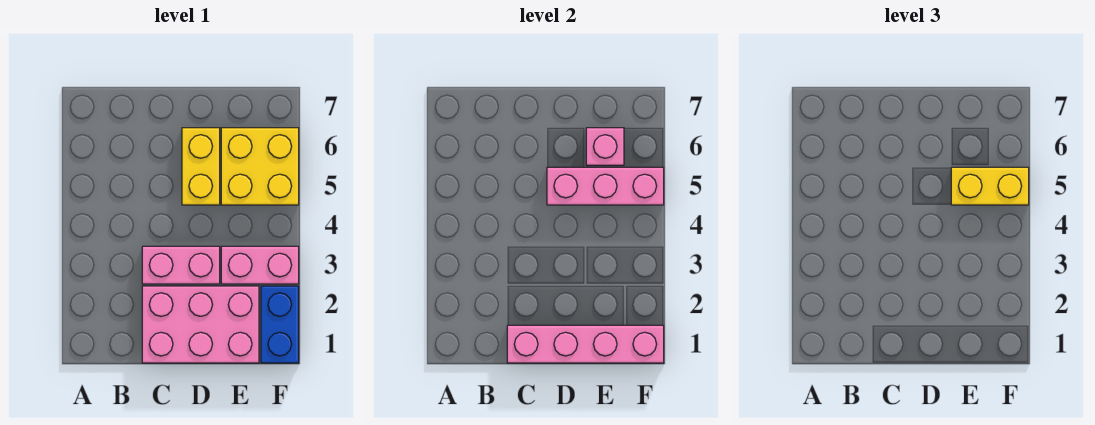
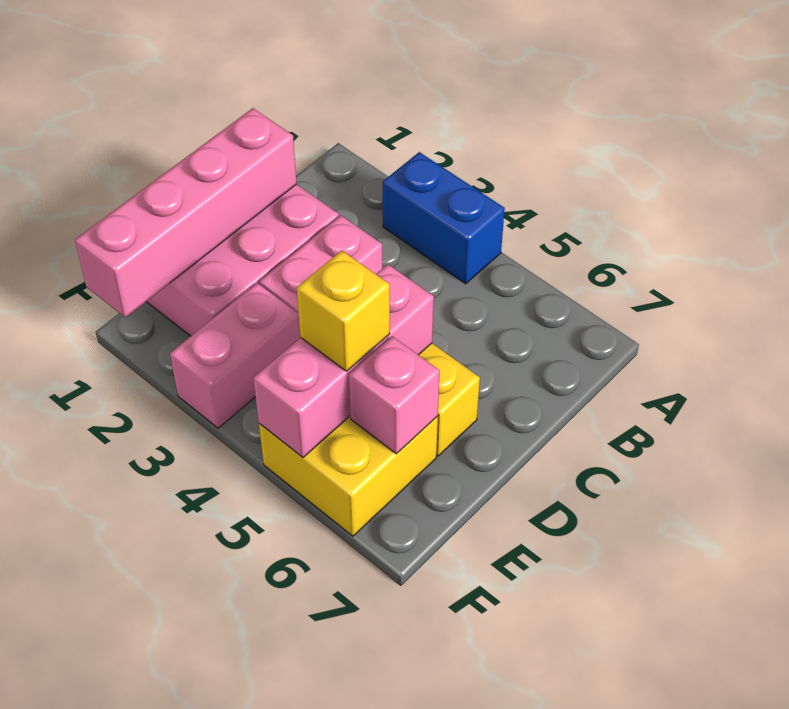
yellow brick E5:F5 level 3 -> yellow brick E5 level 3
blue brick F1:F2 level 1 -> blue brick A3:A4 level 1

